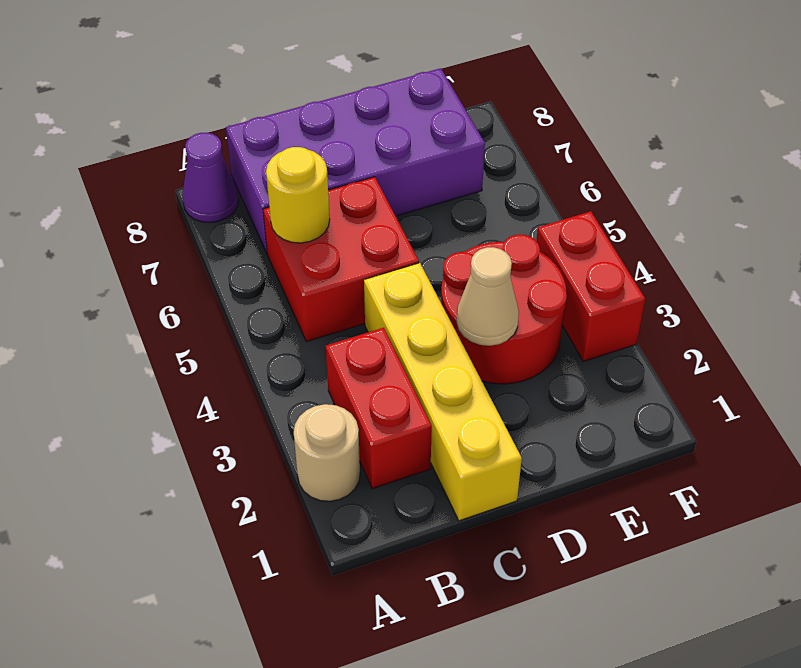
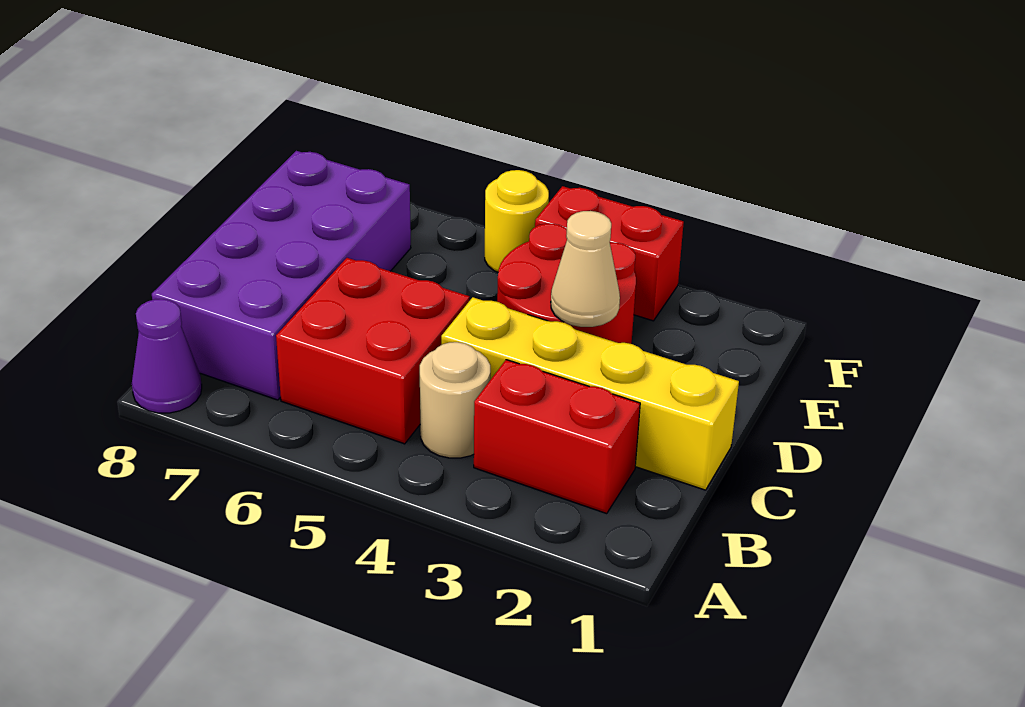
tan round brick A2 level 1 -> tan round brick B4 level 1
yellow round brick B6 level 2 -> yellow round brick F5 level 1

